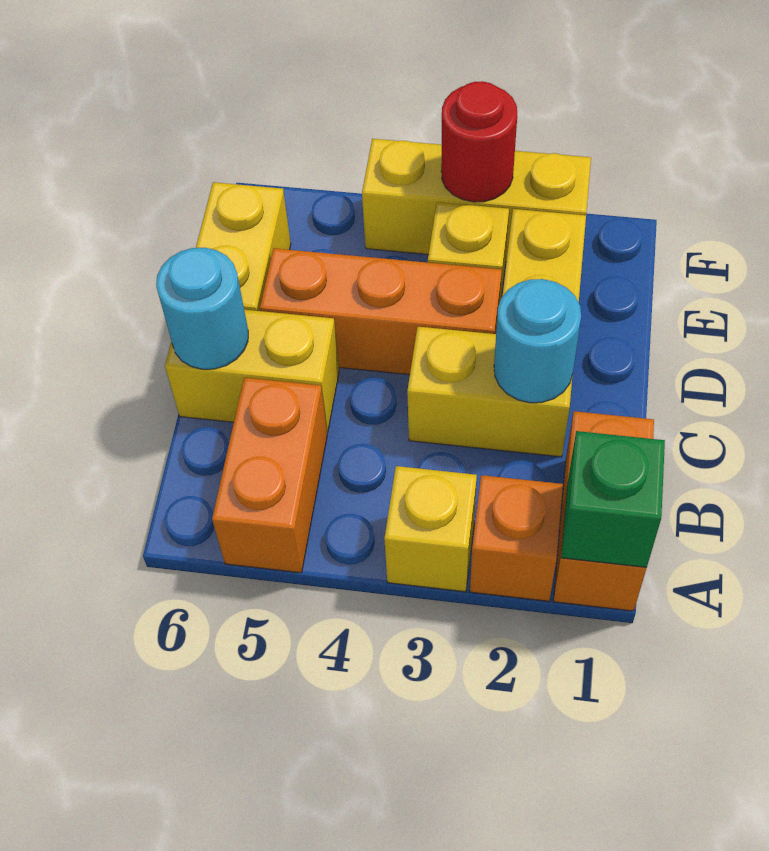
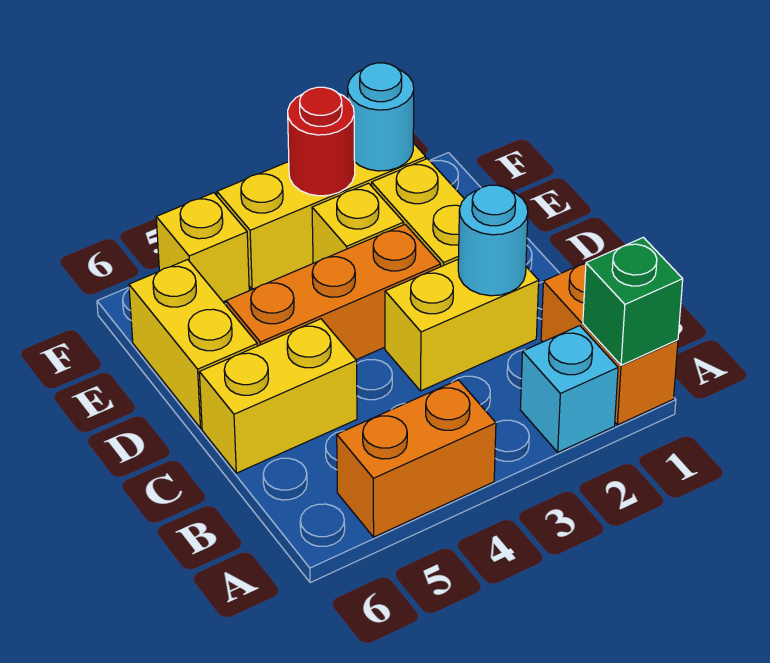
orange brick A2 level 1 -> cyan brick A2 level 1
yellow brick A3 level 1 -> yellow brick F5 level 1
orange brick A5:B5 level 1 -> orange brick A4:A5 level 1
cyan round brick C6 level 2 -> cyan round brick F2 level 2

